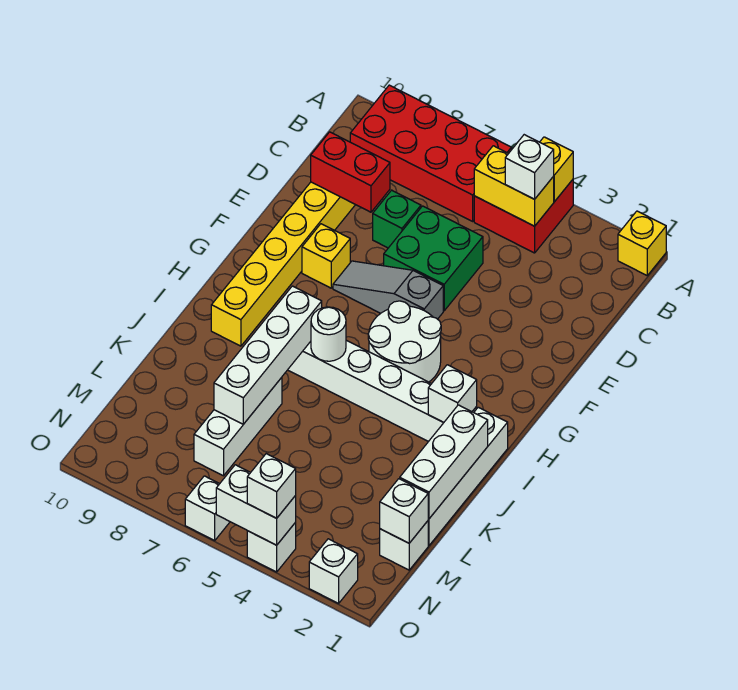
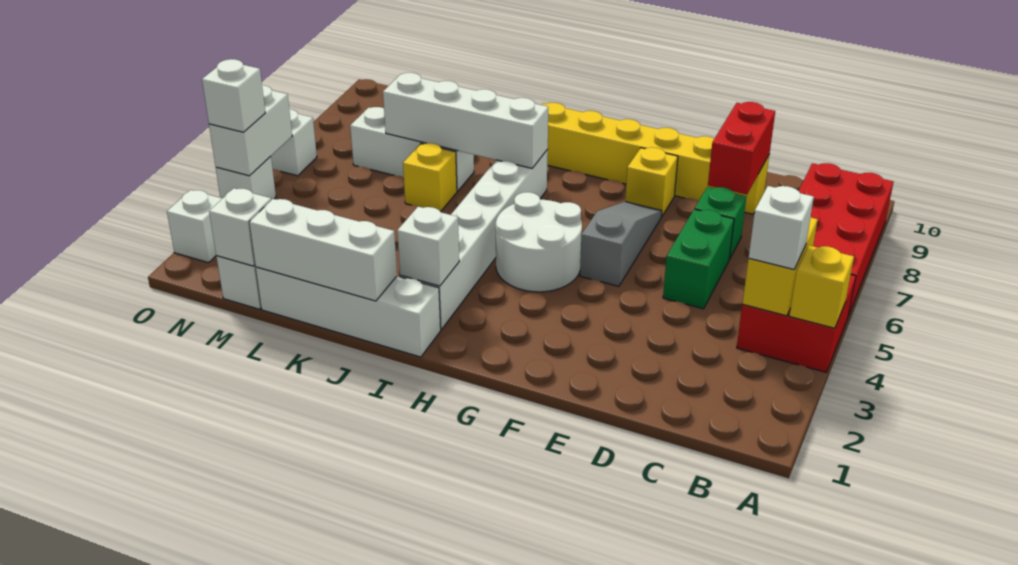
yellow brick A1 level 1 -> yellow brick K6 level 1
green brick D5:E6 level 1 -> green brick D5:D6 level 1
white round brick I6 level 2 -> none

